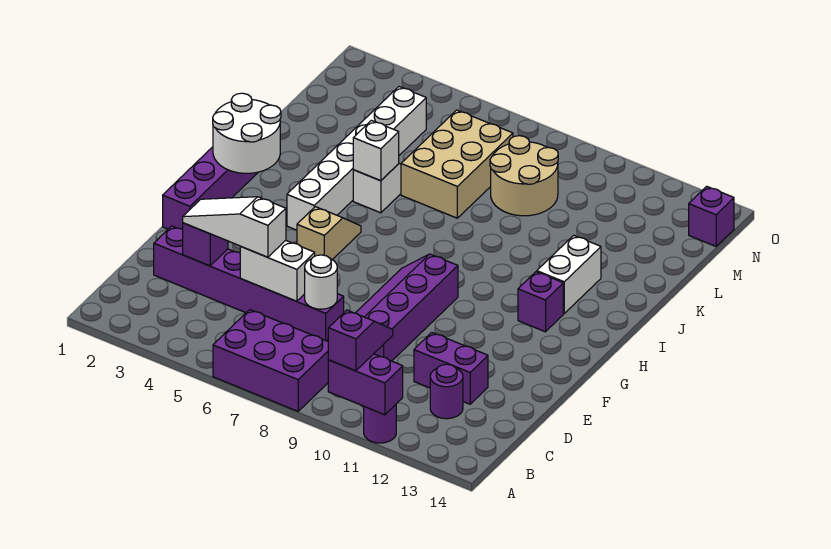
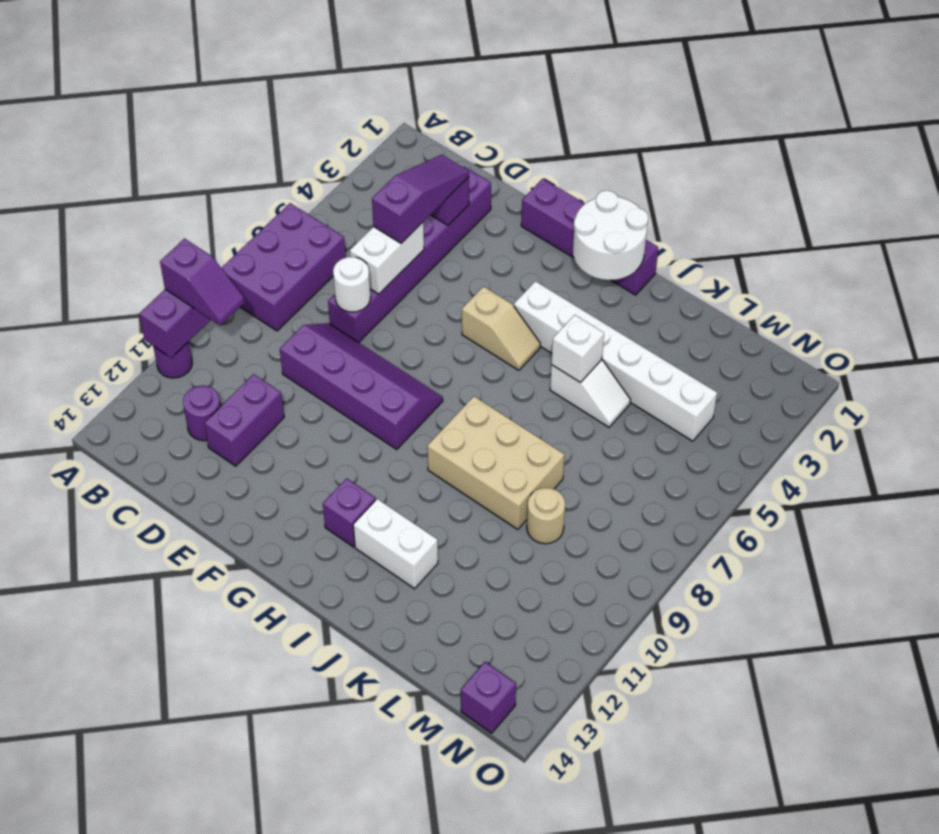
white slope D3:D5 level 3 top 5 -> purple slope D3:D5 level 3 top 5
tan brick K6:M7 level 1 -> tan brick I8:K9 level 1
tan round brick L8:M9 level 1 -> tan round brick L9 level 1

